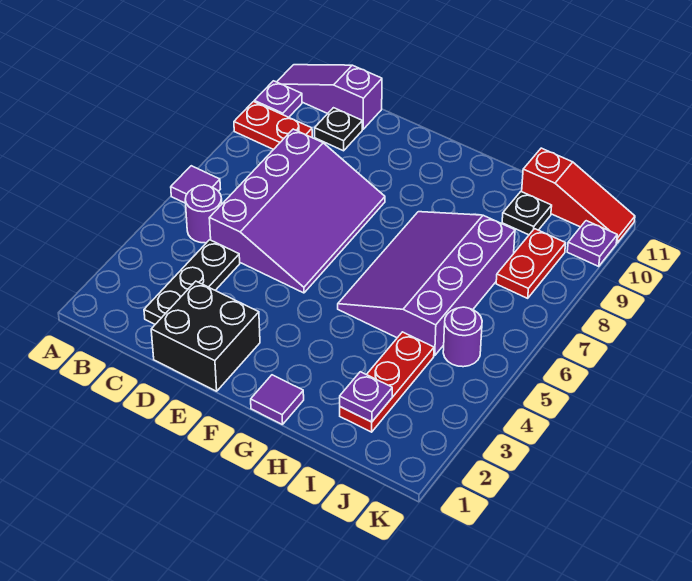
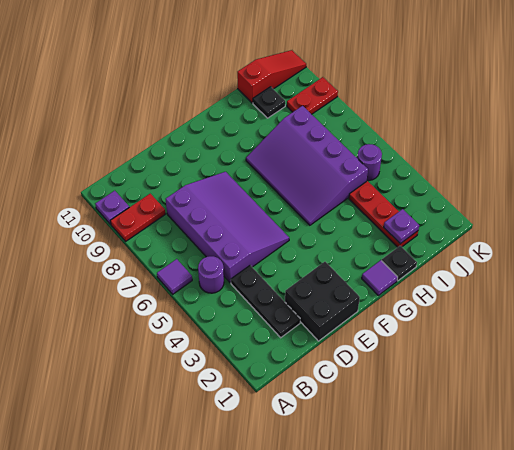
purple slope A11:C11 level 1 top C -> none
black plate C10 level 1 -> black plate H1 level 1
red plate J8:J9 level 1 -> red plate J9:K9 level 1
purple plate K10 level 1 -> none

